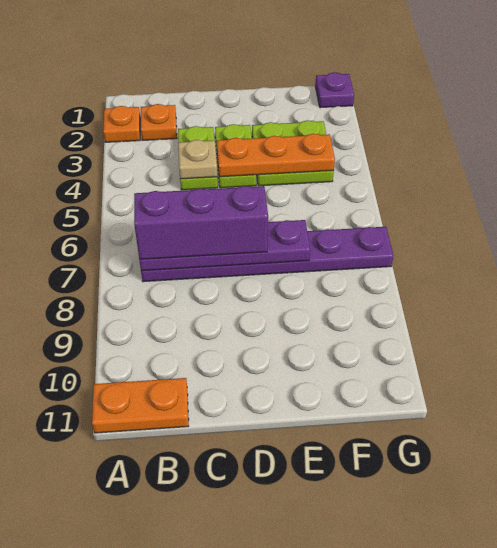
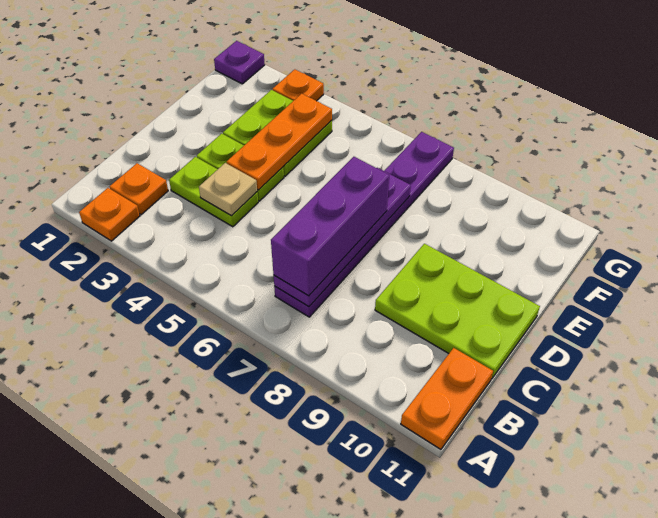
none -> lime plate C9:D11 level 1
none -> orange plate G3 level 1

